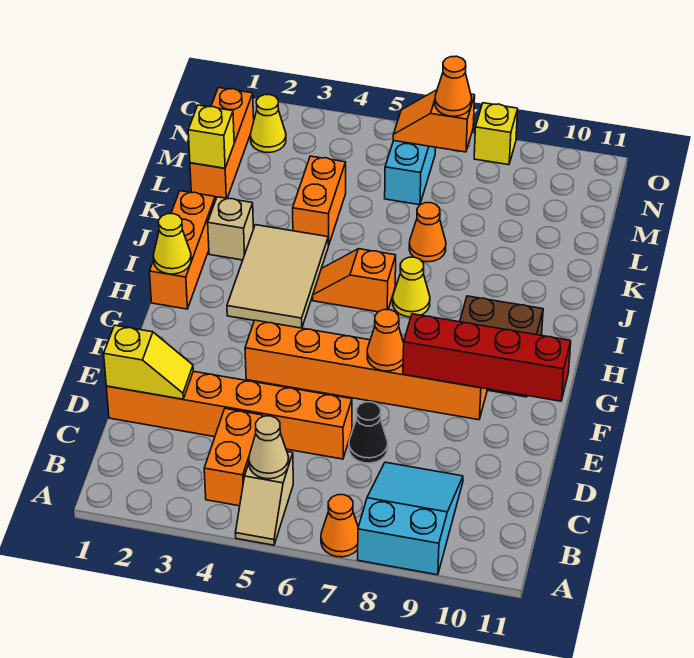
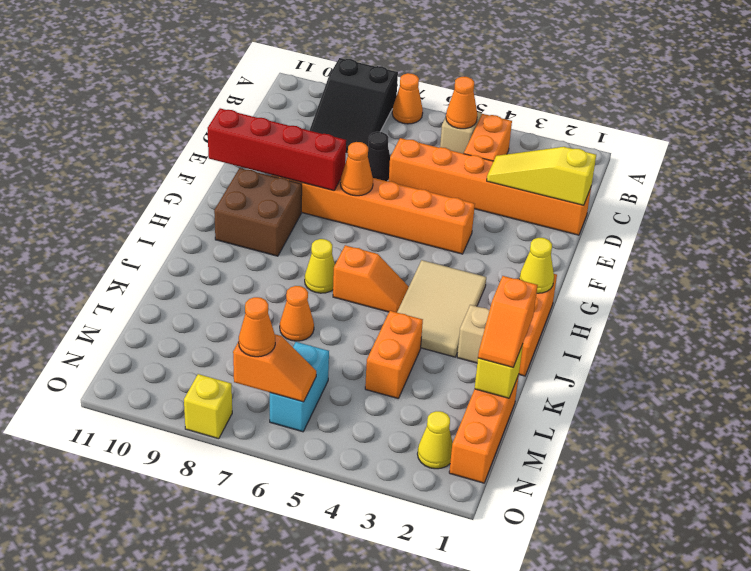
cyan slope A8:C9 level 1 top A -> black slope A8:C9 level 1 top A
tan cone B5 level 2 -> orange cone B5 level 2
yellow slope D1:D2 level 2 top 1 -> yellow slope D1:D3 level 2 top 1
none -> orange slope K1:L1 level 3 top K

